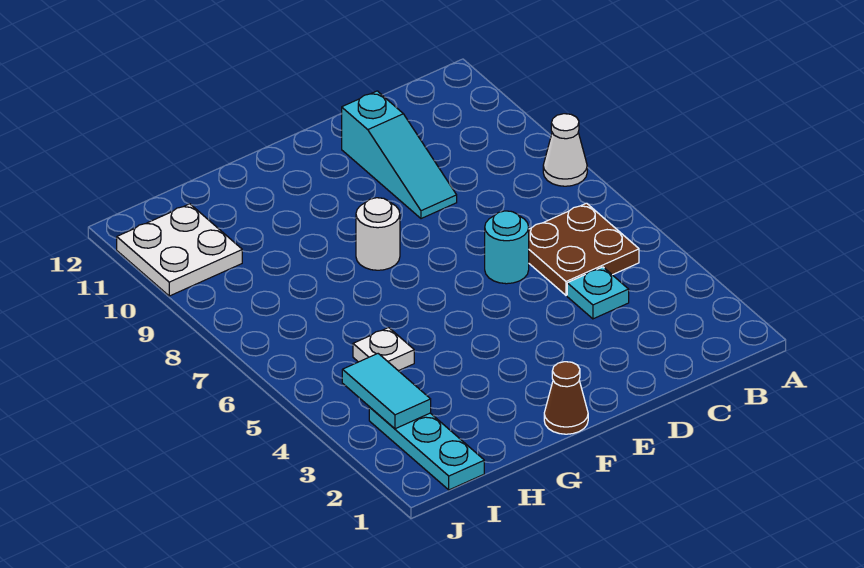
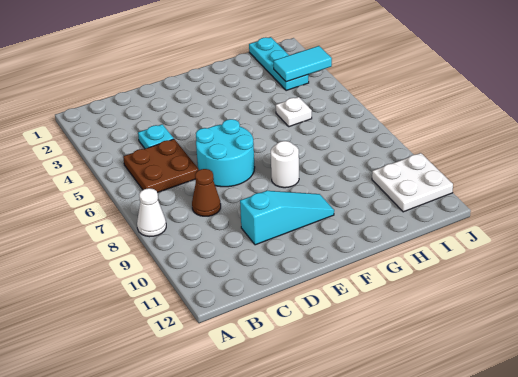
cyan round brick D6 level 1 -> cyan round brick D6:E7 level 1
cyan slope D9:D11 level 1 top 11 -> cyan slope D10:F10 level 1 top D
brown cone F1 level 1 -> brown cone C8 level 1
cyan tile I3:I4 level 2 -> cyan tile I3:J3 level 2

